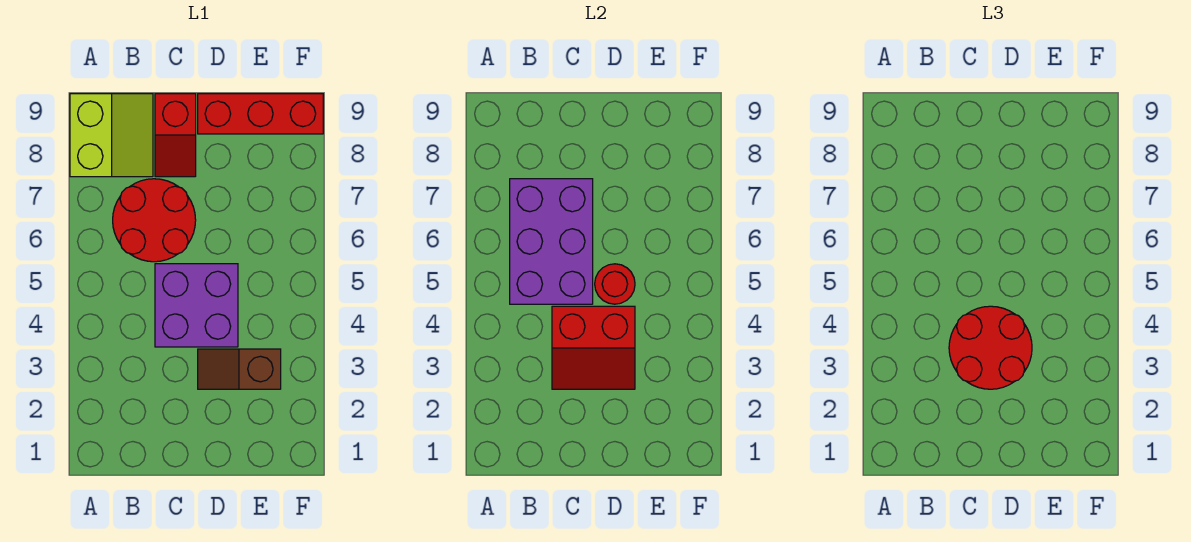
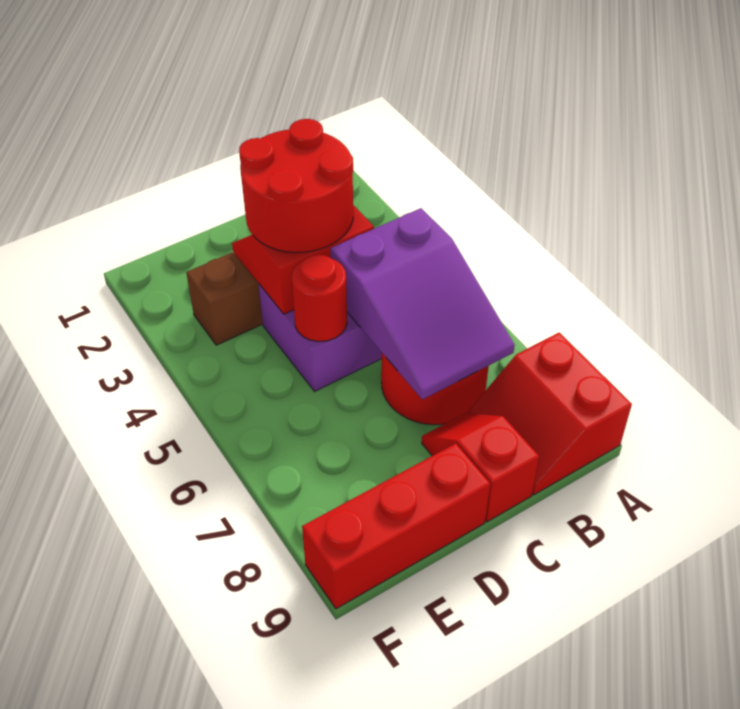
lime slope A8:B9 level 1 top A -> red slope A8:B9 level 1 top A
purple brick B5:C7 level 2 -> purple slope B5:C7 level 2 top 5

